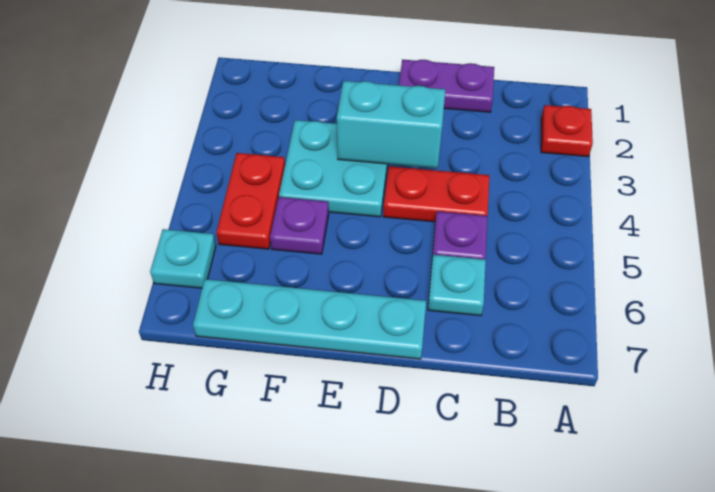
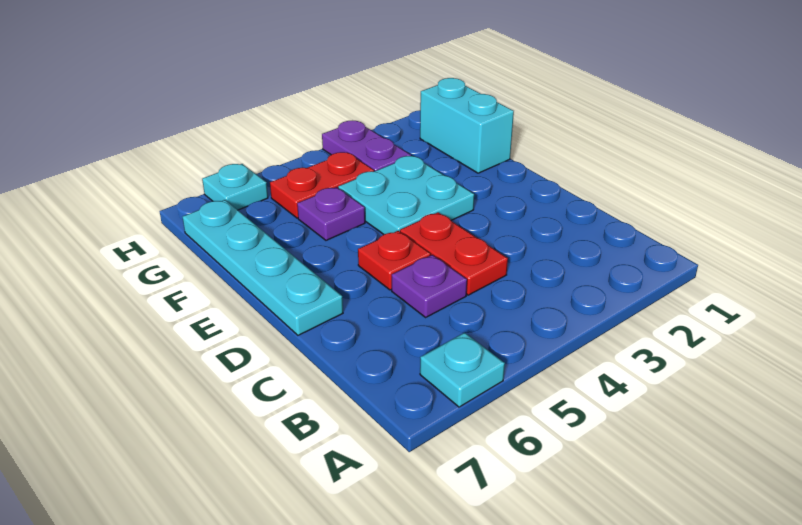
red plate A2 level 1 -> red plate D5 level 1
purple plate C1:D1 level 1 -> purple plate G3:H3 level 1
cyan plate C6 level 1 -> cyan plate A6 level 1
cyan brick D3:E3 level 2 -> cyan brick F1:G1 level 1

